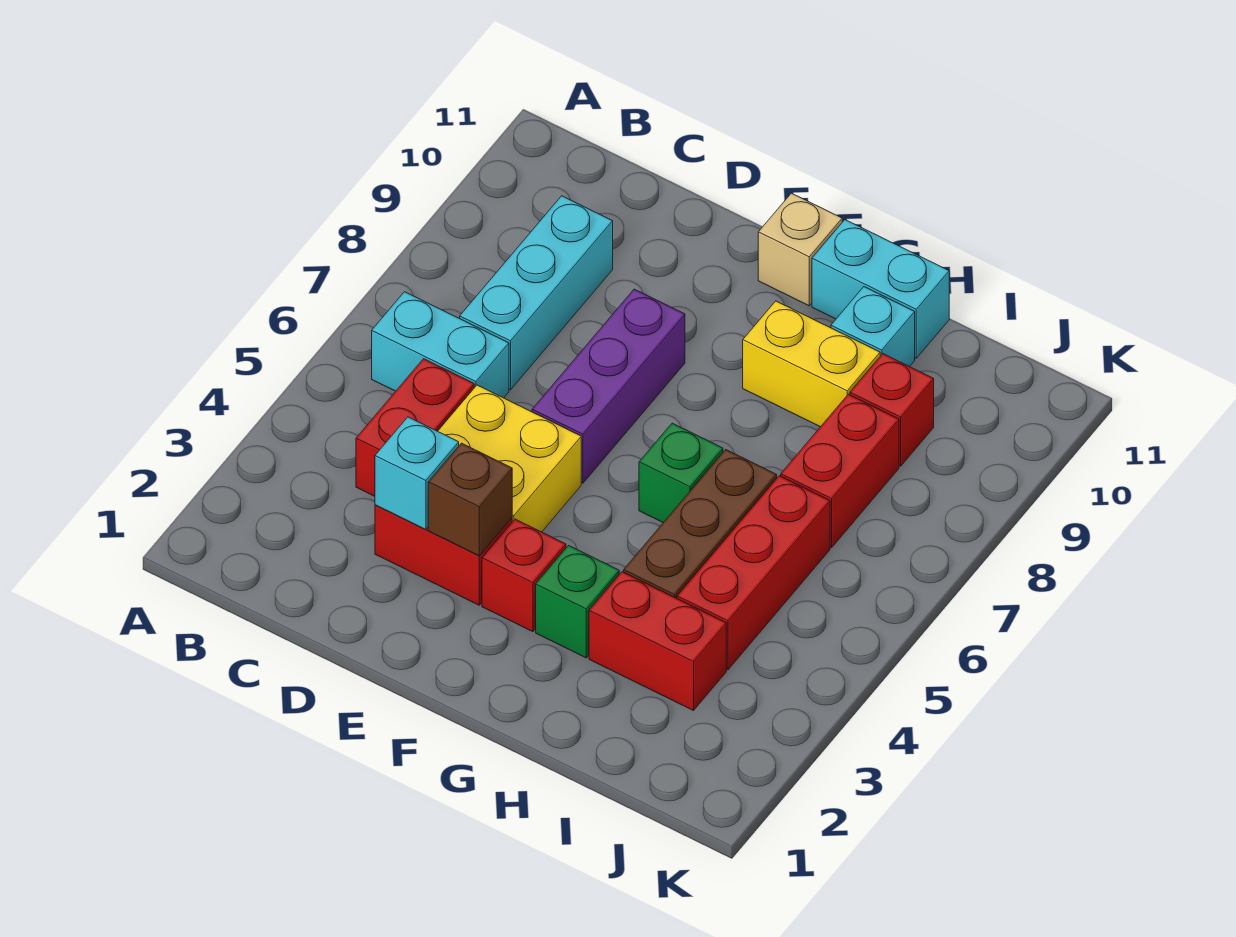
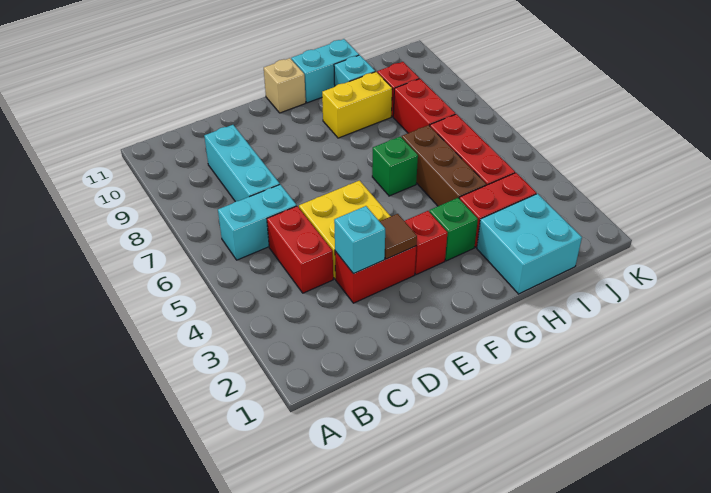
brown brick E3 level 2 -> brown tile E3 level 2
purple brick E6:E8 level 1 -> none
none -> cyan brick H1:I2 level 1

